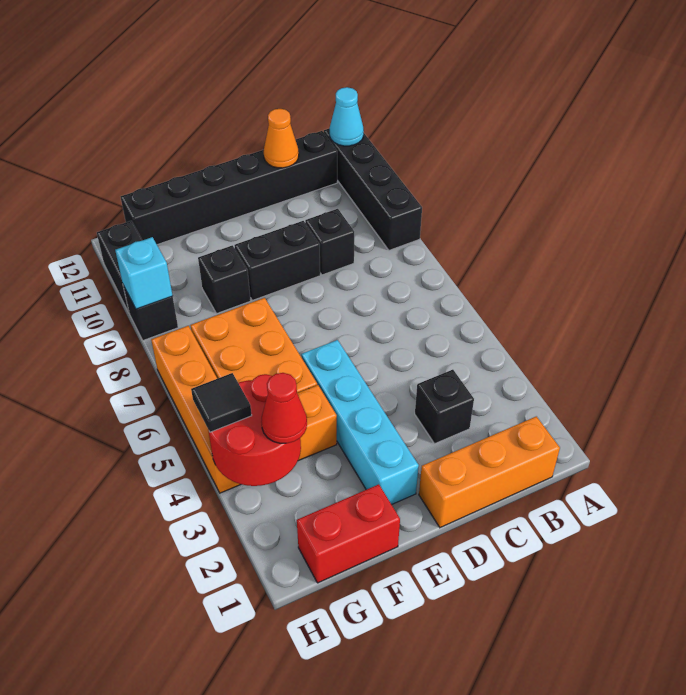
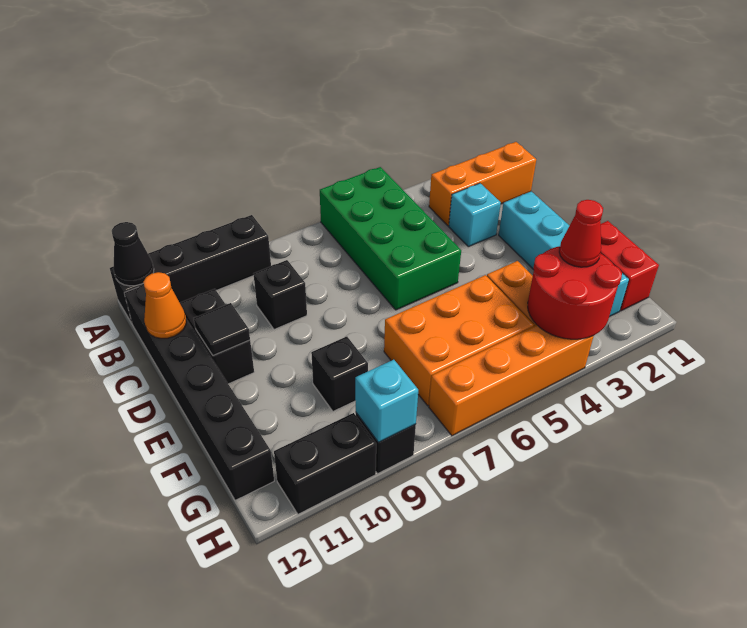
none -> green brick A5:D6 level 1
cyan cone A12 level 2 -> black cone A12 level 2
orange brick B1:D1 level 1 -> orange brick B1:B3 level 1
black brick C3 level 1 -> cyan brick C3 level 1
black brick D9:E9 level 1 -> black brick C11:D11 level 1
cyan brick E2:E5 level 1 -> cyan brick D2:G2 level 1
black tile H4 level 3 -> black tile D11 level 2

